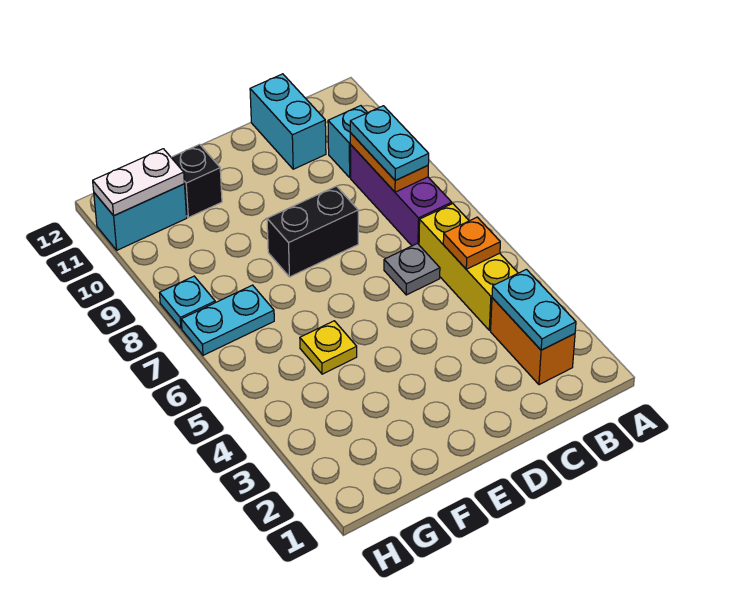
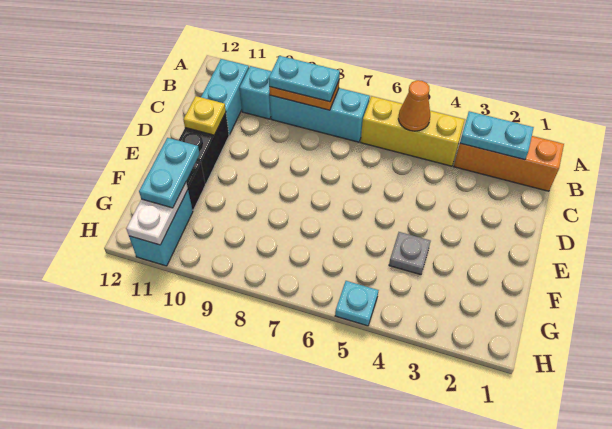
orange brick B2:B3 level 1 -> orange brick B1:B3 level 1
orange plate B5 level 2 -> orange cone B5 level 2
purple brick B7:B9 level 1 -> cyan brick B7:B9 level 1
grey plate C6 level 1 -> grey plate F4 level 1
cyan brick C11:C12 level 1 -> cyan brick B11:C11 level 1
black brick D8:E8 level 1 -> black brick D11:E11 level 1
yellow plate F5 level 1 -> yellow plate D11 level 2
cyan plate G7:H7 level 1 -> cyan plate F11:G11 level 3
cyan plate H8 level 1 -> cyan plate H5 level 1

